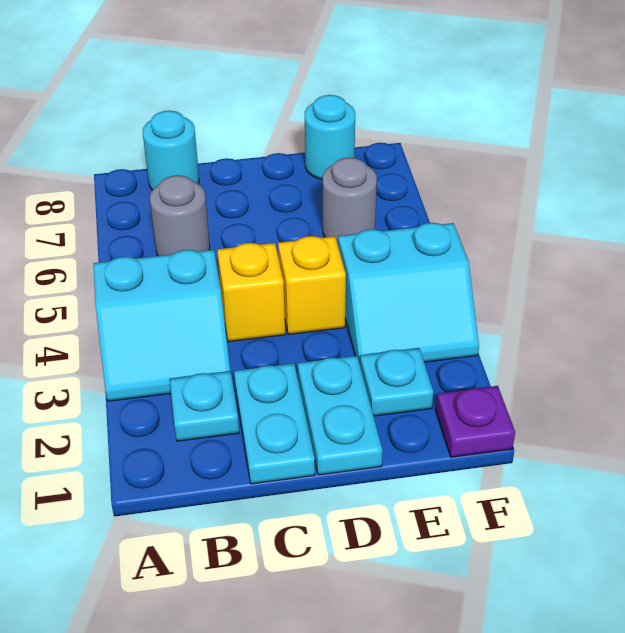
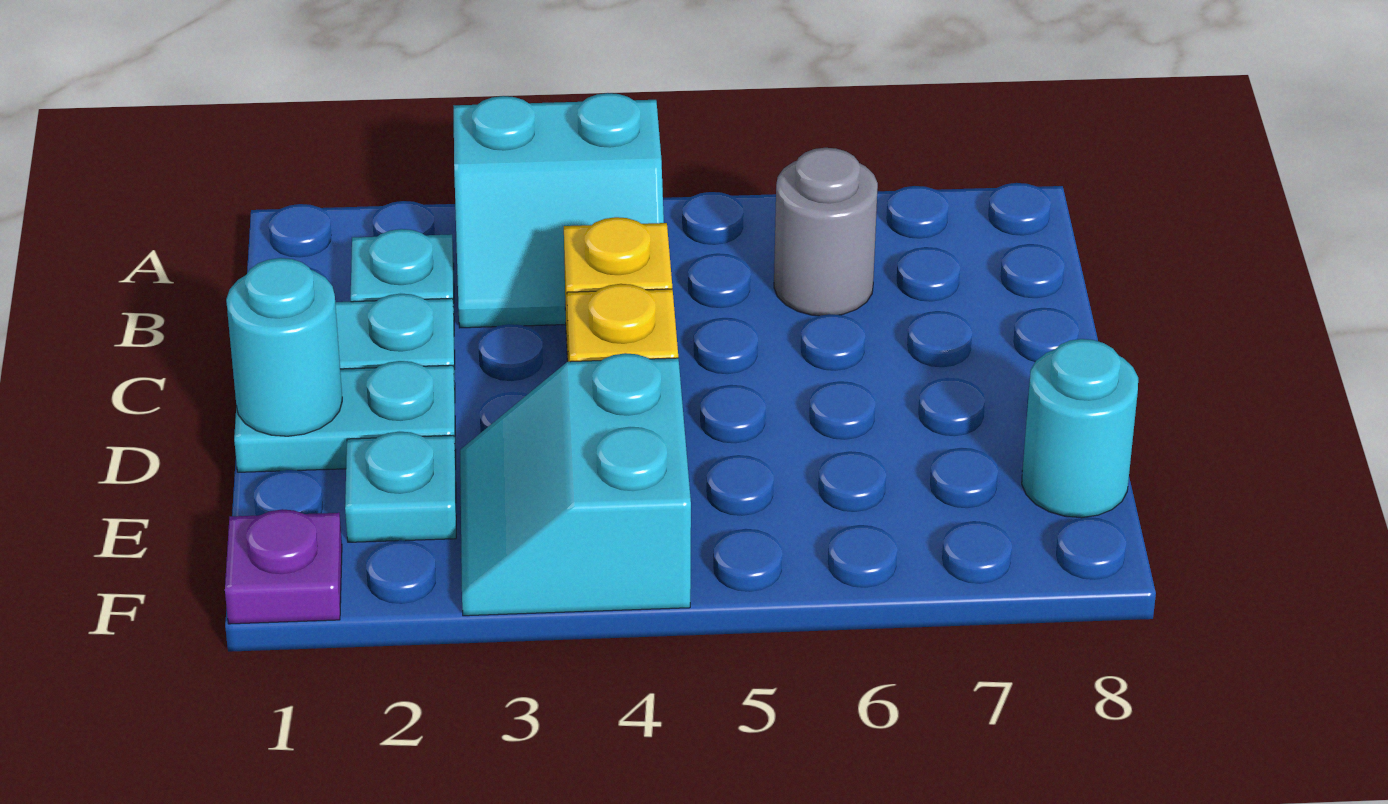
cyan slope A3:B4 level 1 top 4 -> cyan slope A3:B4 level 1 top A
cyan round brick B8 level 1 -> cyan round brick D1 level 2
grey round brick E6 level 1 -> none

